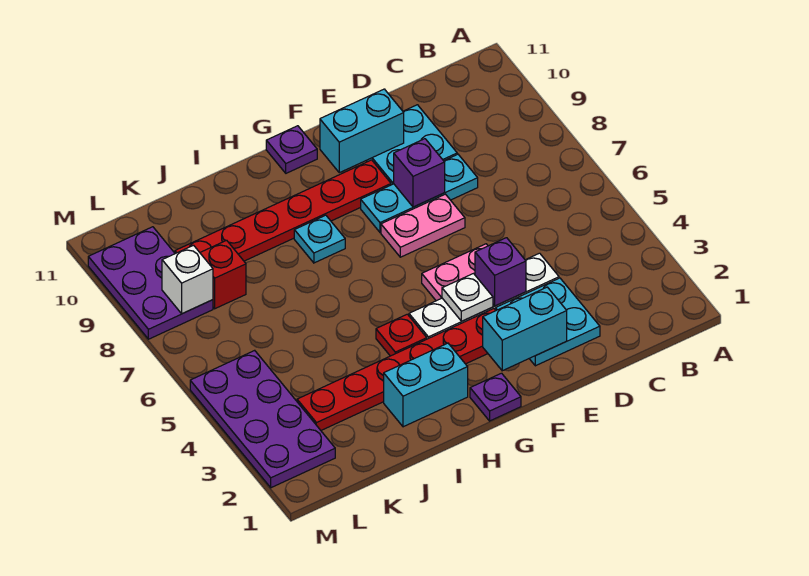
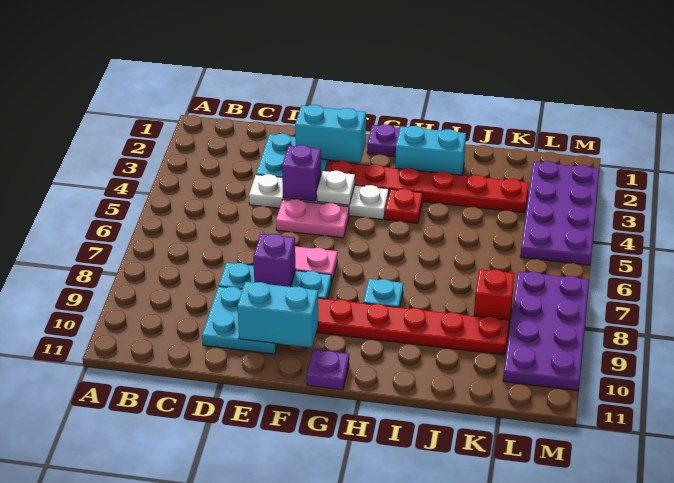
purple plate L8:M10 level 1 -> purple plate L7:M10 level 1
white brick L8 level 2 -> none

